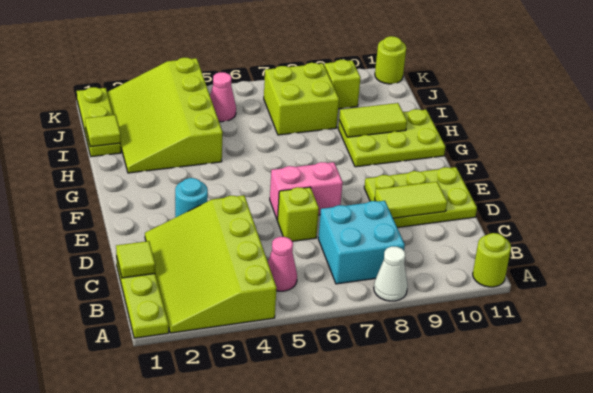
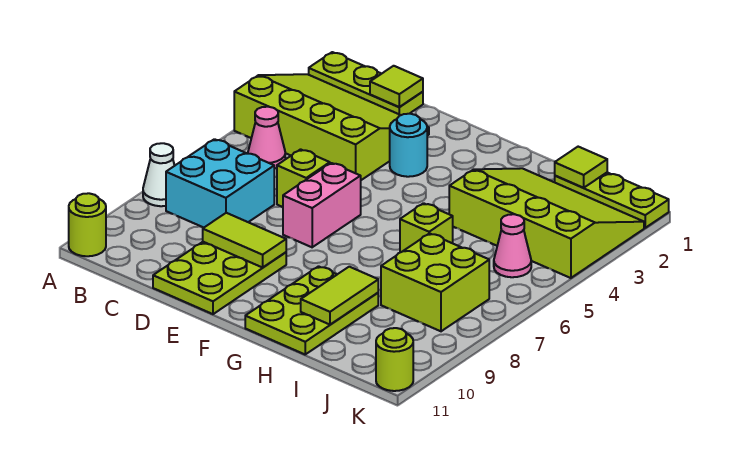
lime tile D9:D10 level 2 -> lime tile D9:E9 level 2
lime brick J9 level 1 -> lime brick H6 level 1

